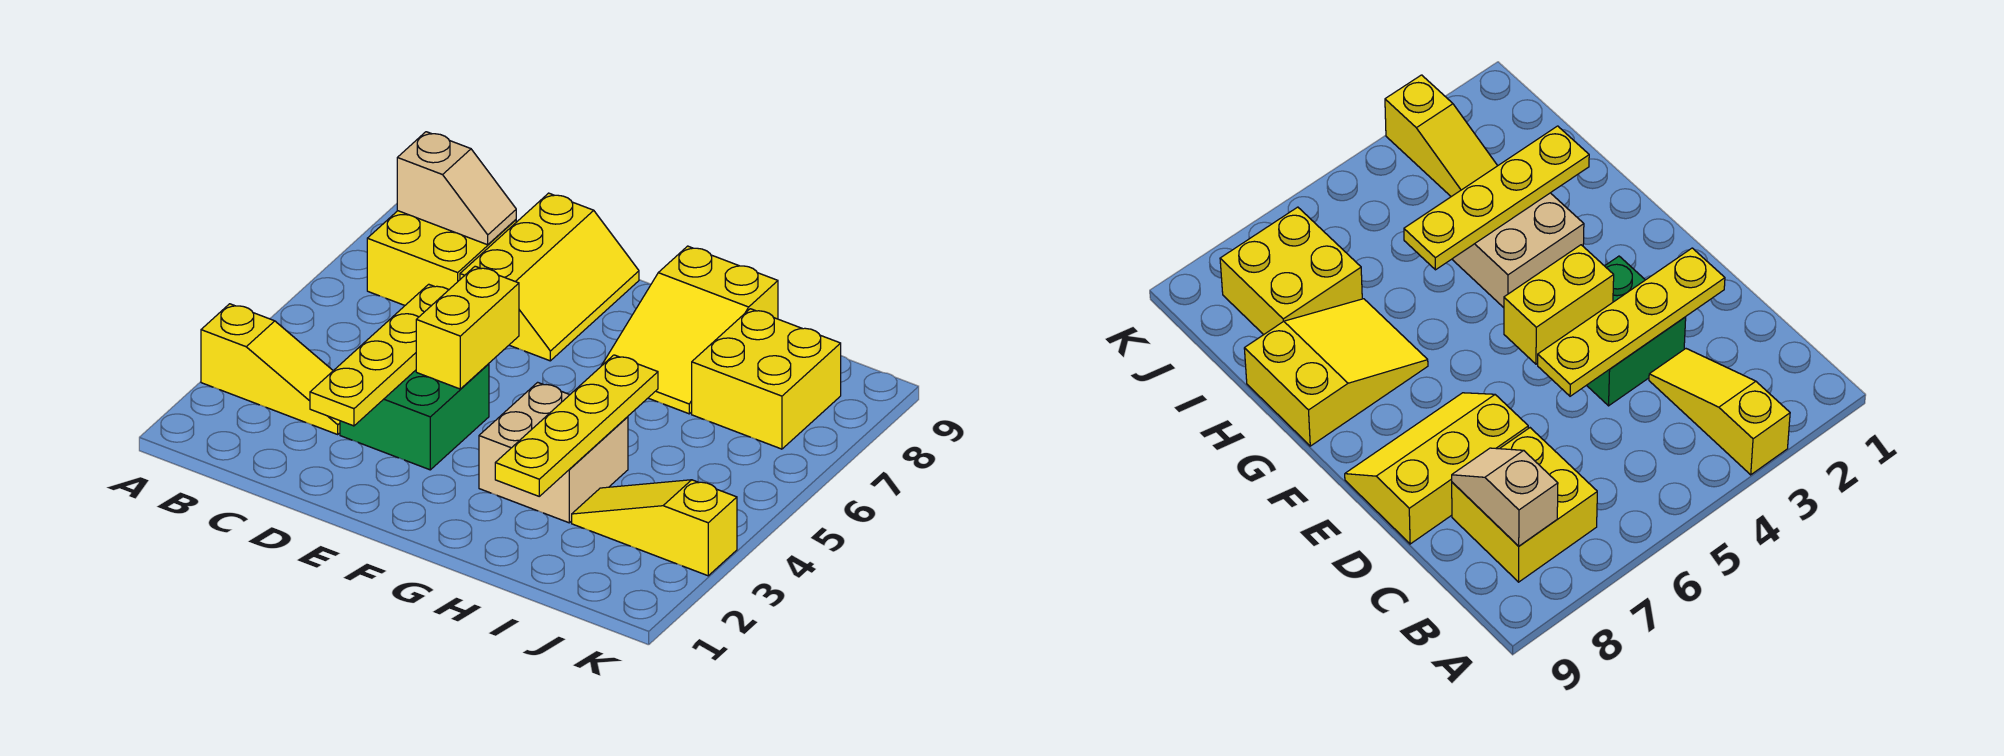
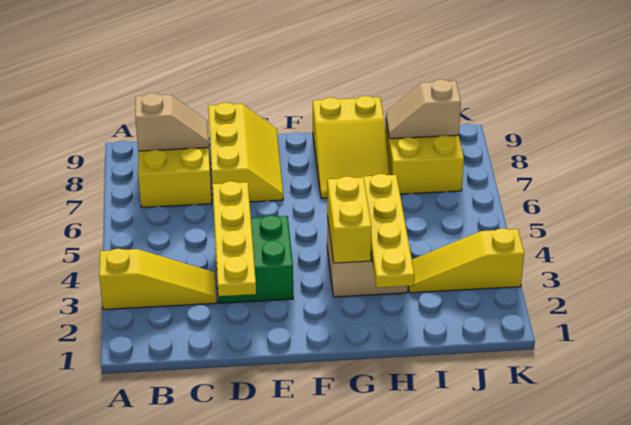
yellow brick E4:E5 level 2 -> yellow brick G3:G4 level 2
none -> tan slope I8:J8 level 2 top J

